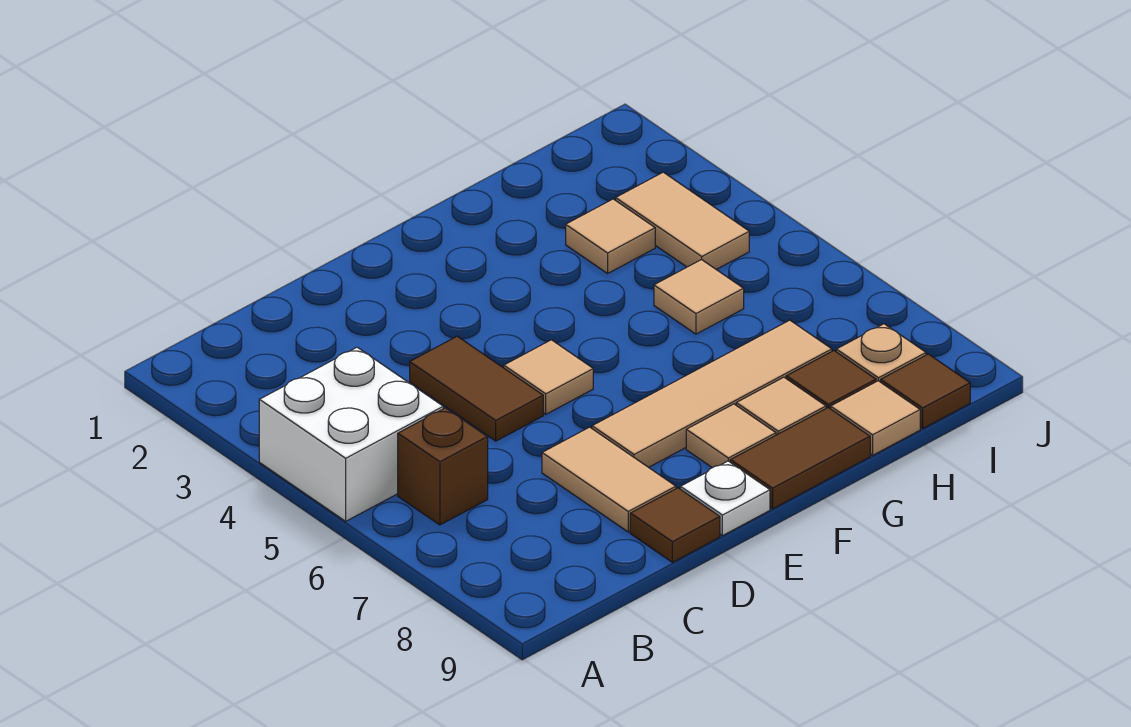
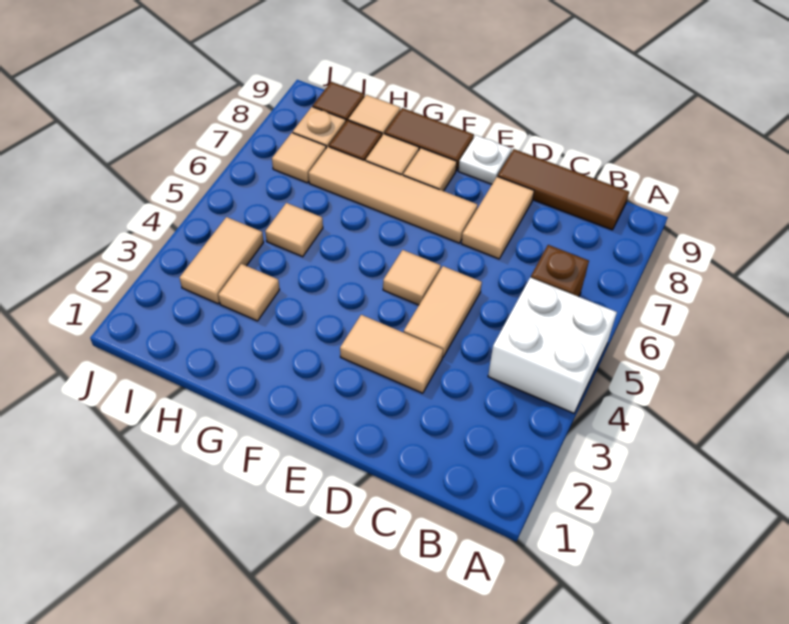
none -> tan tile D3:E3 level 1
brown tile D4:D5 level 1 -> tan tile D4:D5 level 1
brown tile D9 level 1 -> brown tile B9:D9 level 1
none -> tan tile I7 level 1

